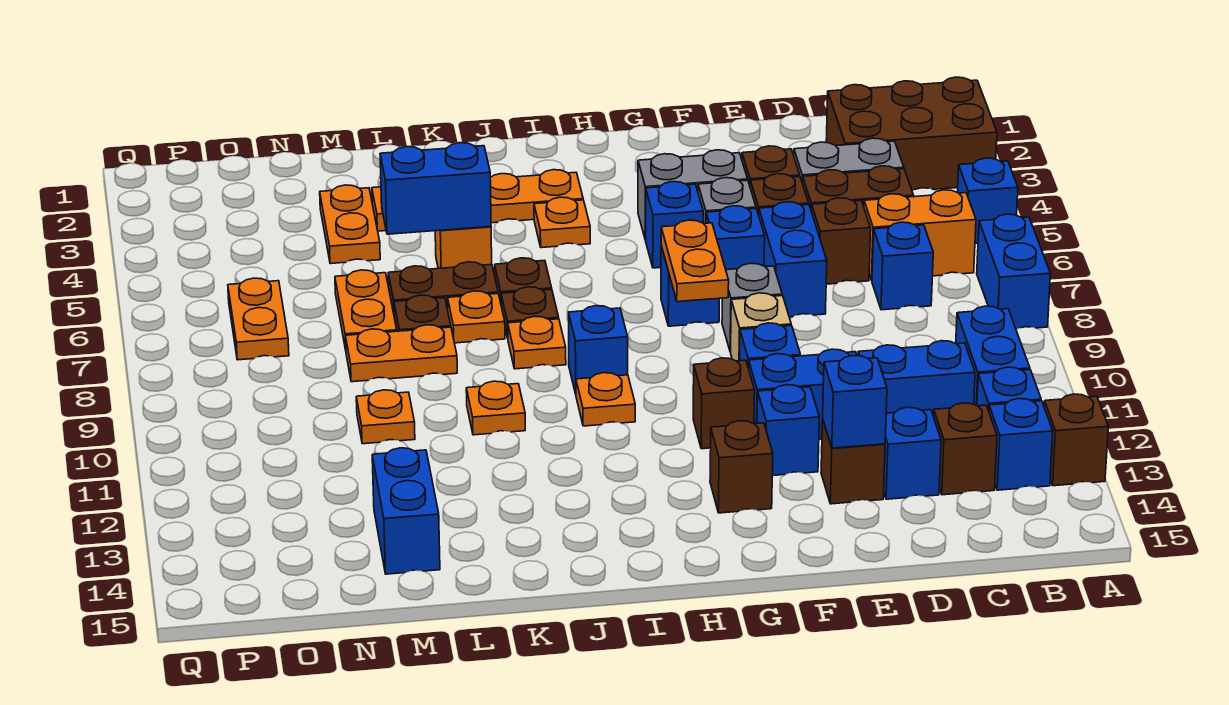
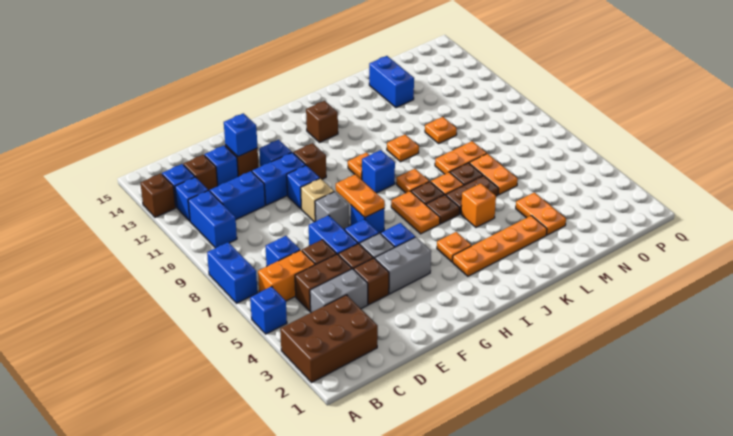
brown brick G13 level 1 -> brown brick I13 level 1
blue brick K5:L5 level 2 -> none
orange plate O6:O7 level 1 -> orange plate I6:I7 level 1

